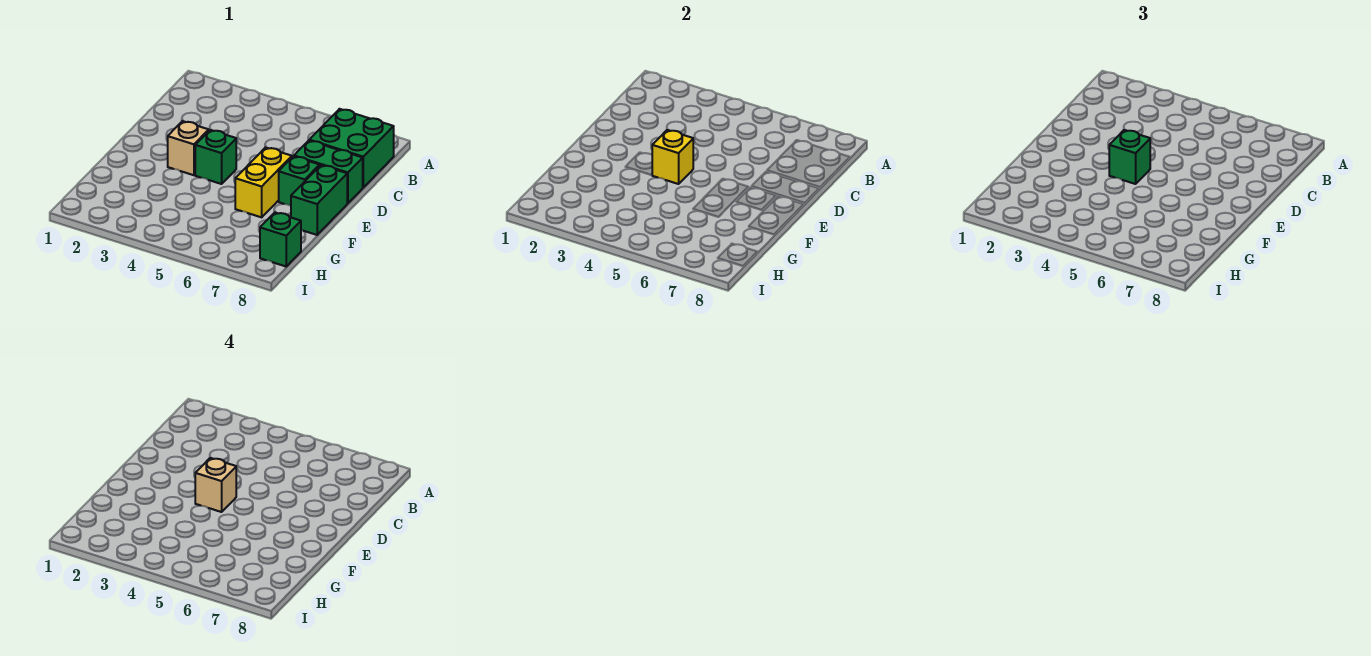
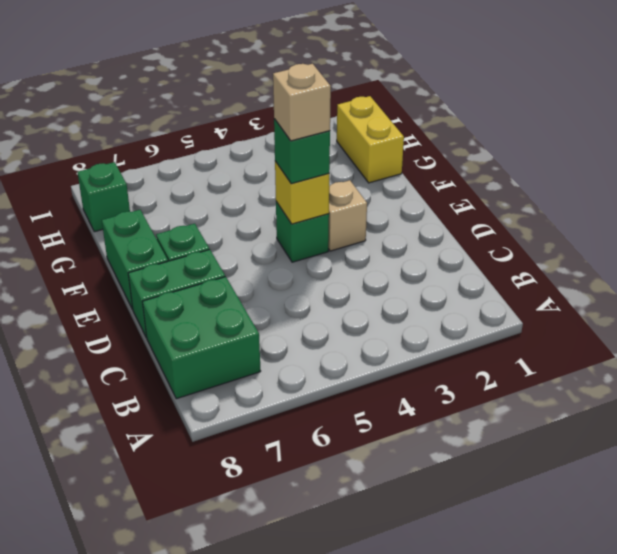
yellow brick E6:F6 level 1 -> yellow brick G1:H1 level 1

